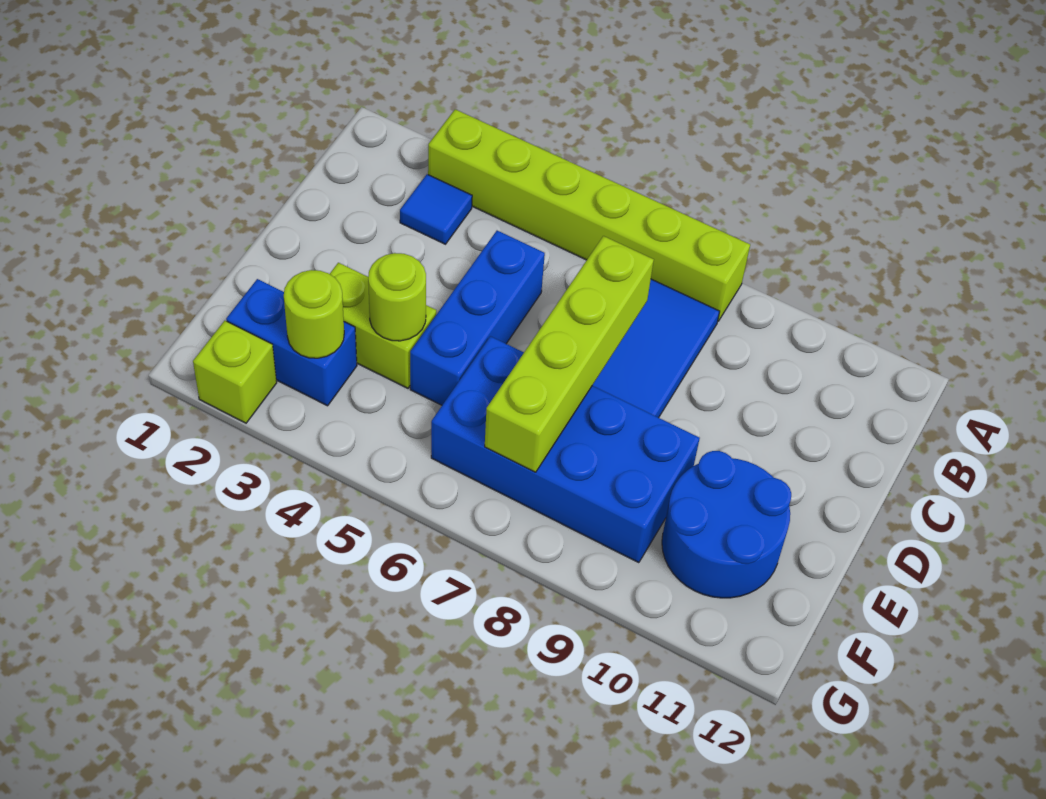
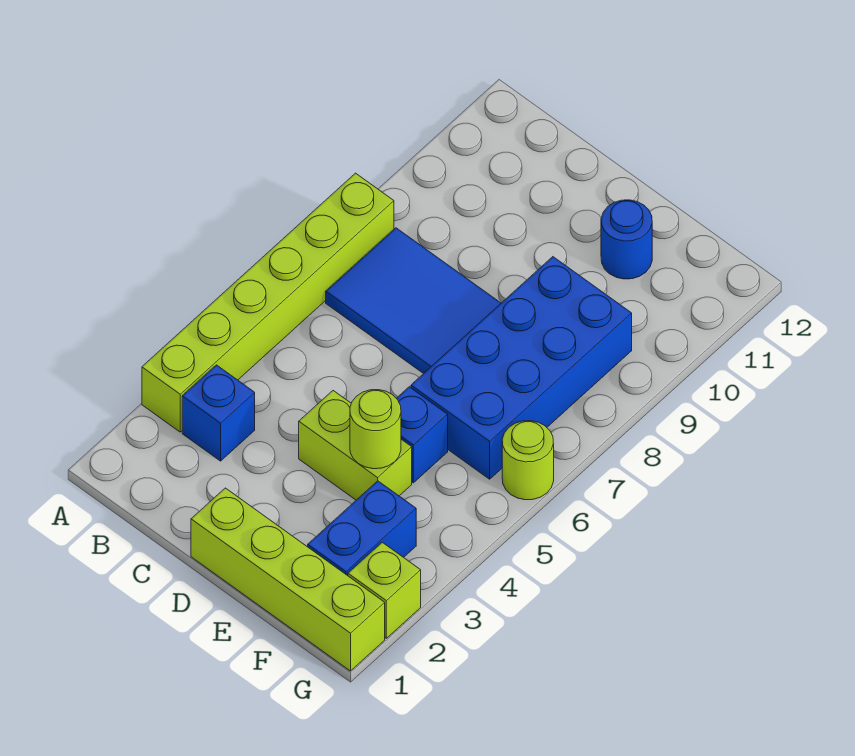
blue tile B3 level 1 -> blue brick B3 level 1
blue brick C5:E5 level 1 -> blue brick E5 level 1
lime brick C7:F7 level 2 -> lime brick D1:G1 level 1
lime brick E3:E4 level 1 -> lime brick D4:E4 level 1
blue round brick E10:F11 level 1 -> blue round brick E11 level 1
lime round brick F3 level 2 -> lime round brick G6 level 1

